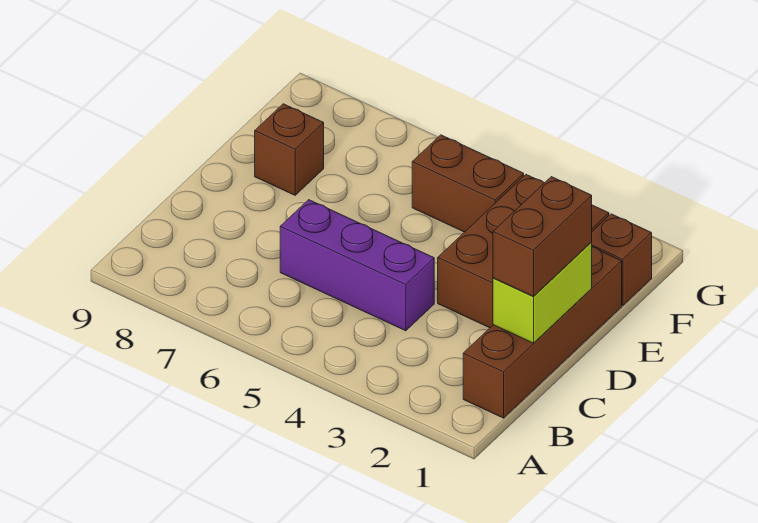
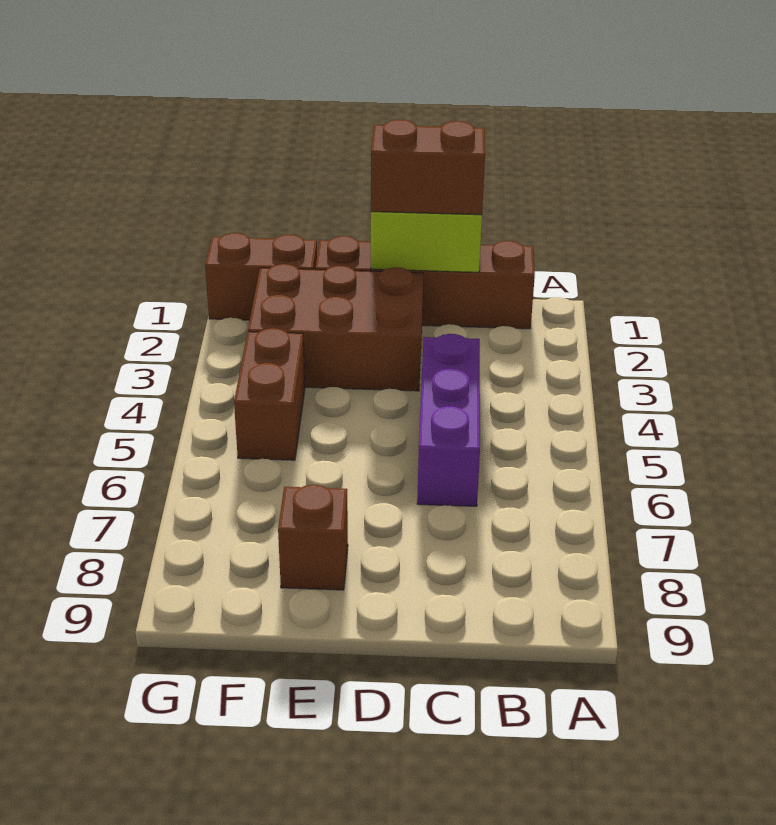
brown brick F1 level 1 -> brown brick F1:G1 level 1

